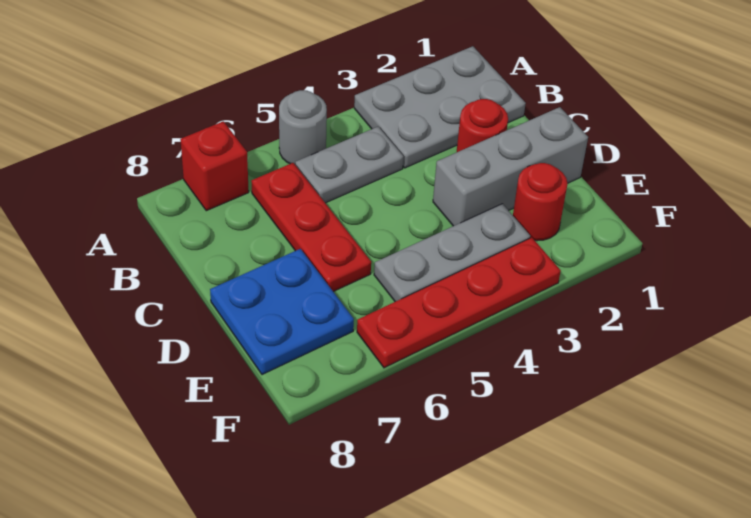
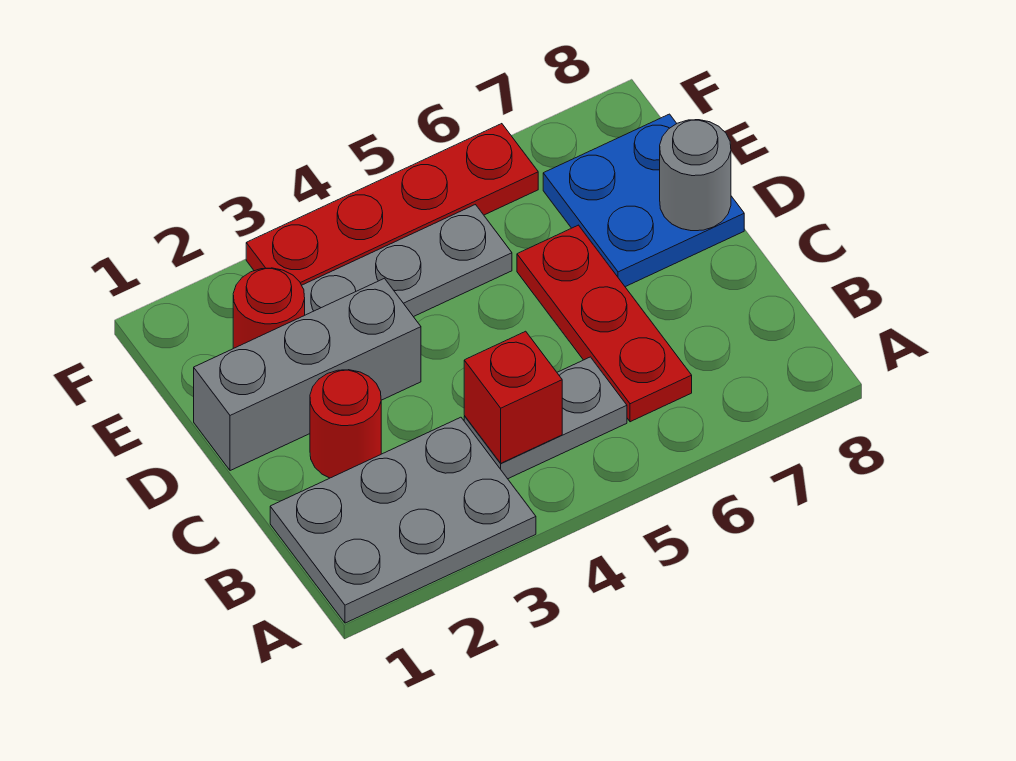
grey round brick A5 level 1 -> grey round brick D8 level 2
red brick A7 level 1 -> red brick B4 level 2

